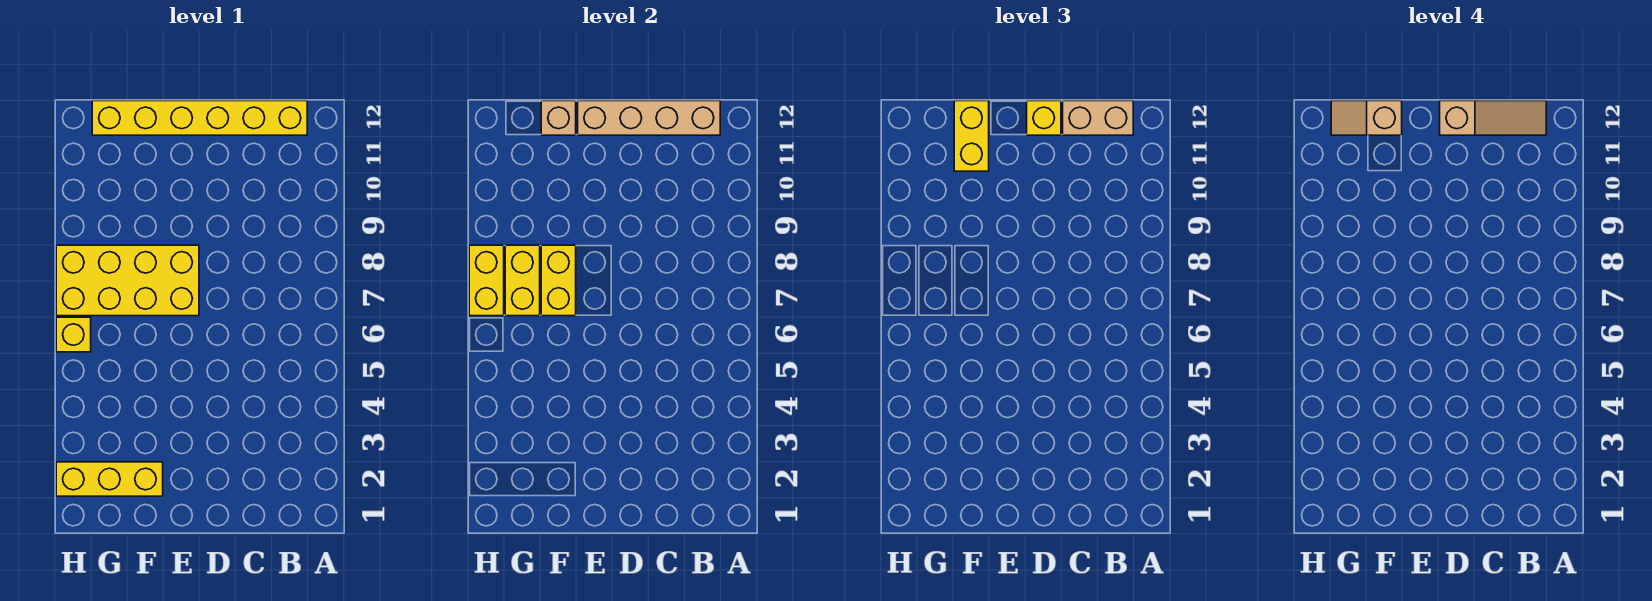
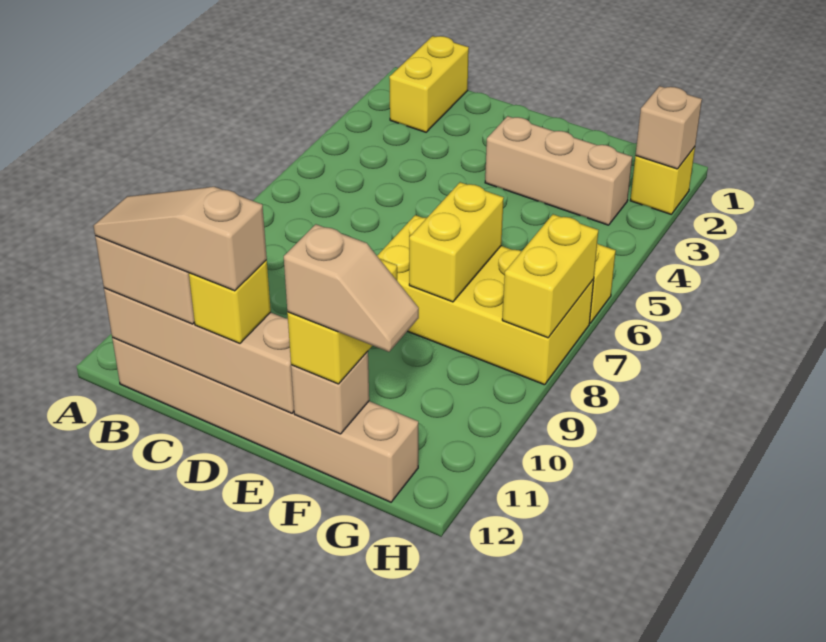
yellow brick B12:G12 level 1 -> tan brick B12:G12 level 1
none -> tan brick E3:G3 level 1
yellow brick F2:H2 level 1 -> yellow brick H2 level 1
yellow brick G7:G8 level 2 -> yellow brick B1:B2 level 1
none -> tan brick H2 level 2

